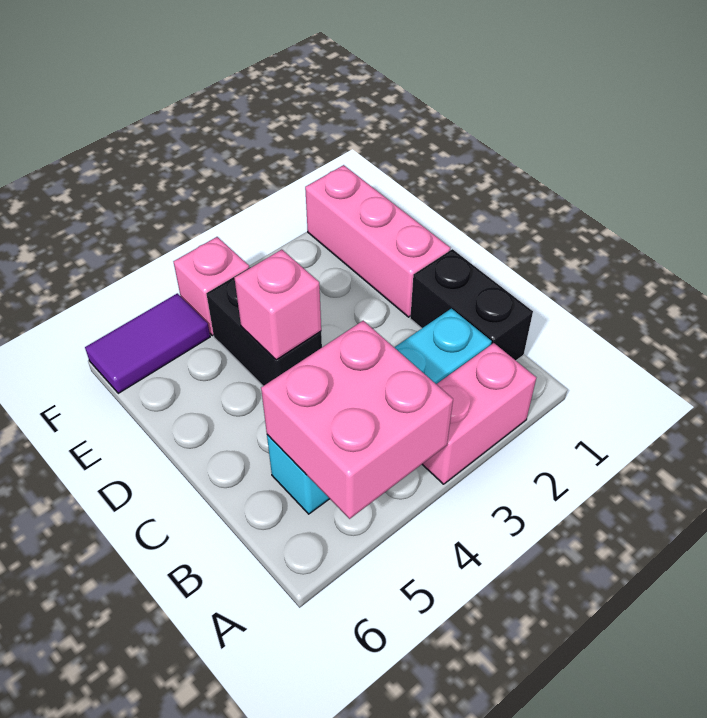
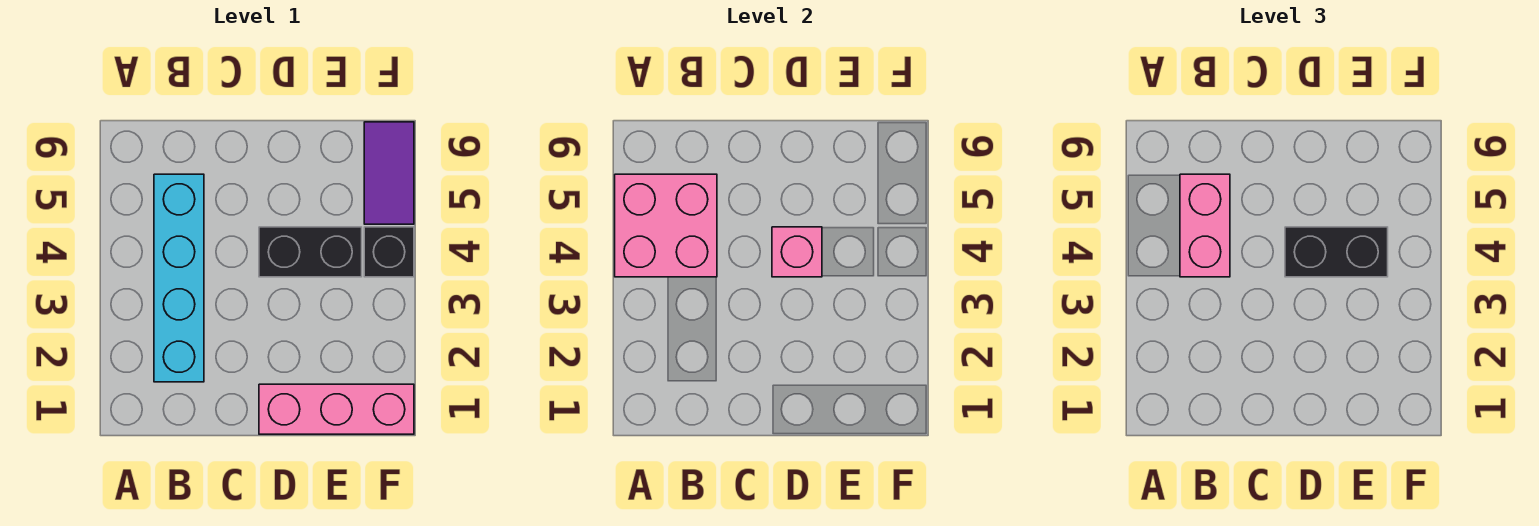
pink brick A2:A3 level 1 -> pink brick B4:B5 level 3
black brick B1:C1 level 1 -> black brick D4:E4 level 3
pink brick F4 level 1 -> black brick F4 level 1

